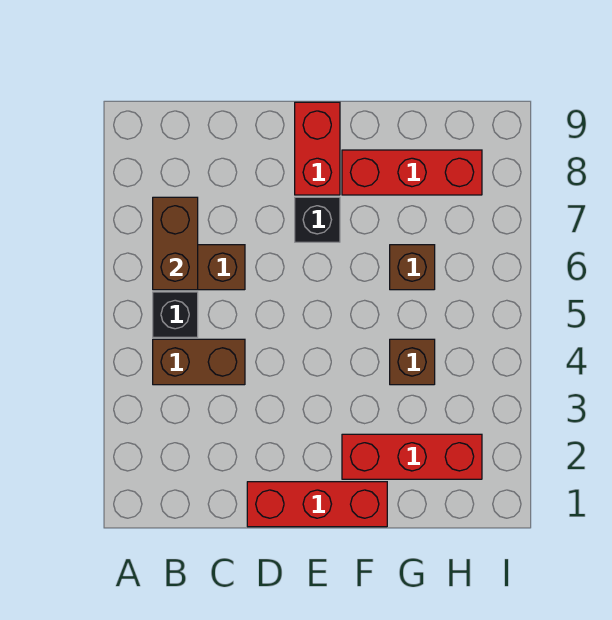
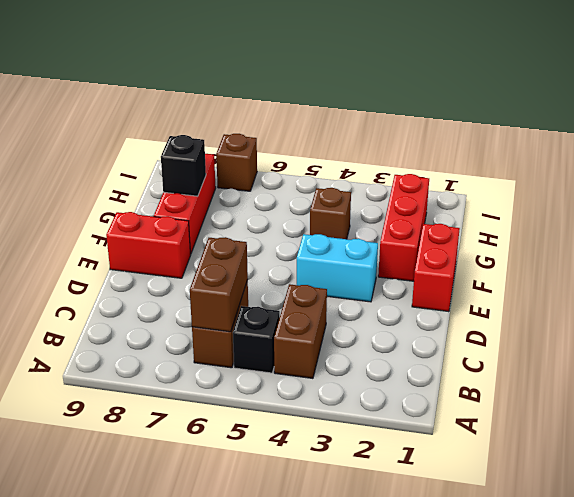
brown brick B6:B7 level 2 -> brown brick B6:C6 level 2
red brick D1:F1 level 1 -> red brick E1:F1 level 1
none -> cyan brick E3:E4 level 1
black brick E7 level 1 -> black brick G8 level 2
brown brick G6 level 1 -> brown brick I7 level 1

